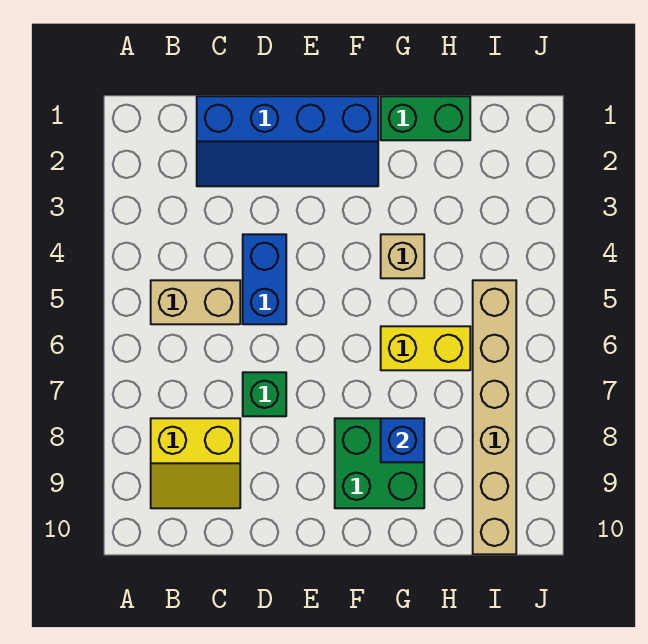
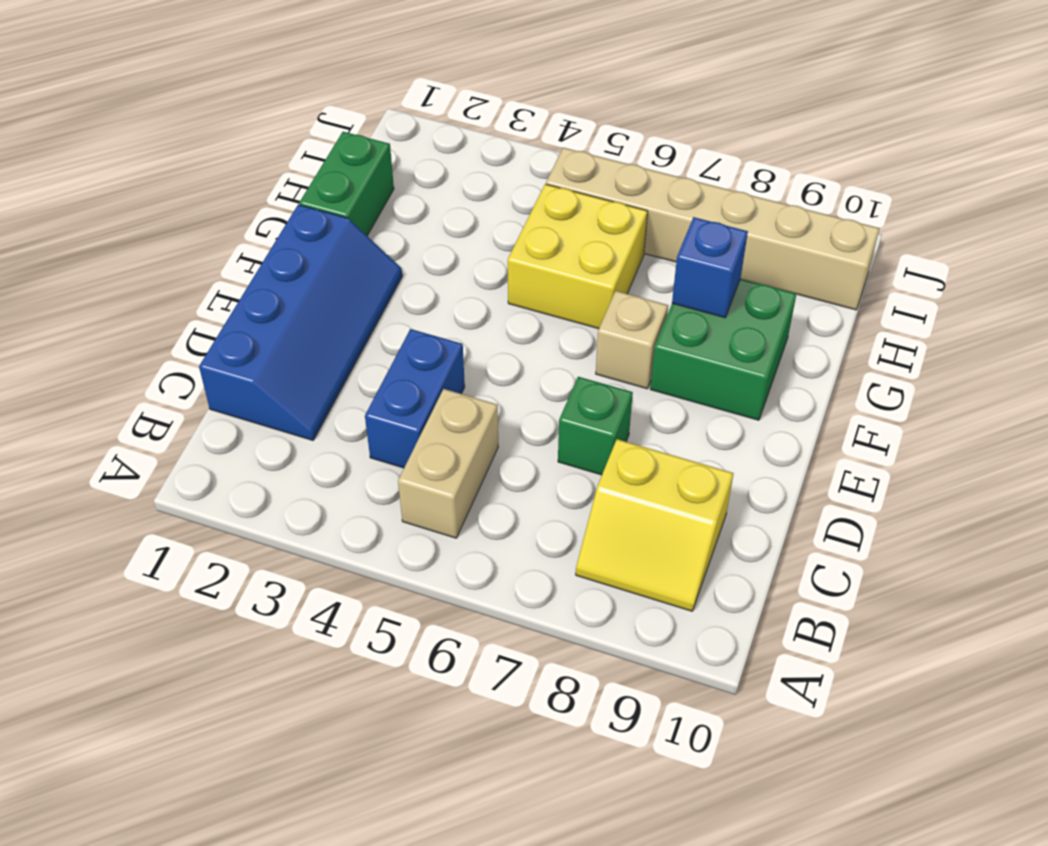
yellow slope B8:C9 level 1 top 8 -> yellow slope B8:C9 level 1 top C
blue brick D4:D5 level 1 -> blue brick C4:D4 level 1
tan brick G4 level 1 -> tan brick F7 level 1
yellow brick G6:H6 level 1 -> yellow brick G5:H6 level 1

